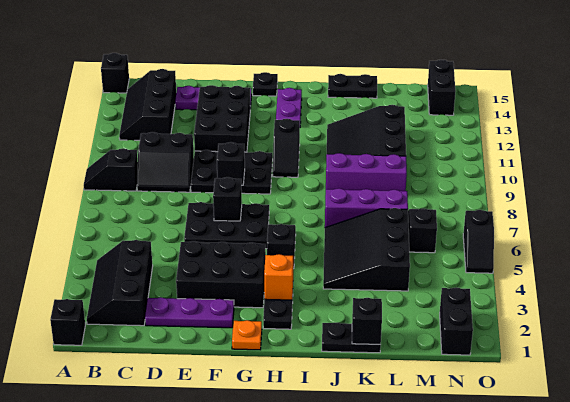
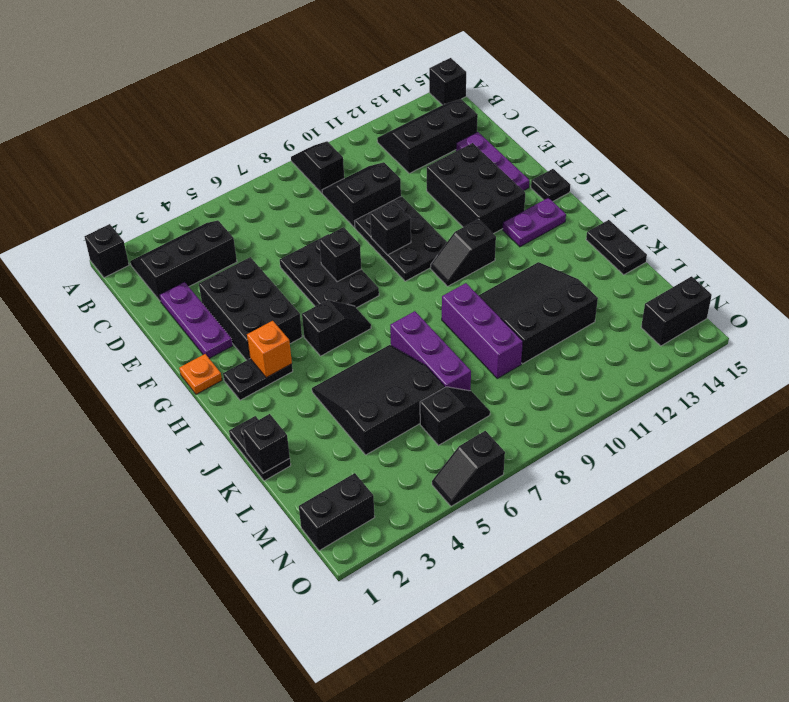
black slope C9:D10 level 1 top 10 -> black slope C9:D10 level 1 top D
black brick E11:F13 level 1 -> black brick E12:G13 level 1

